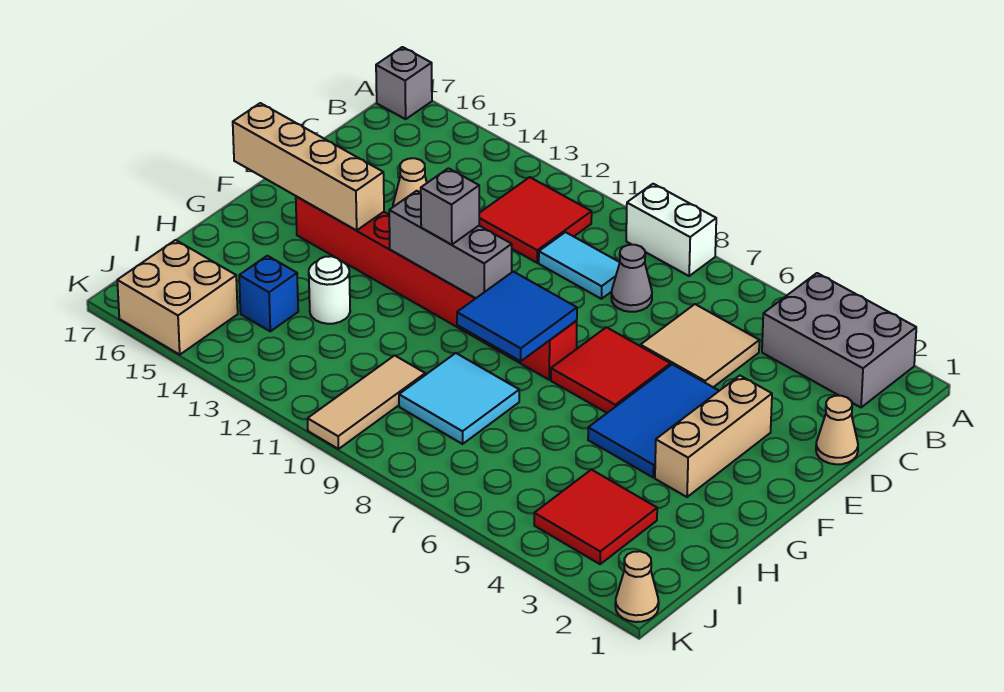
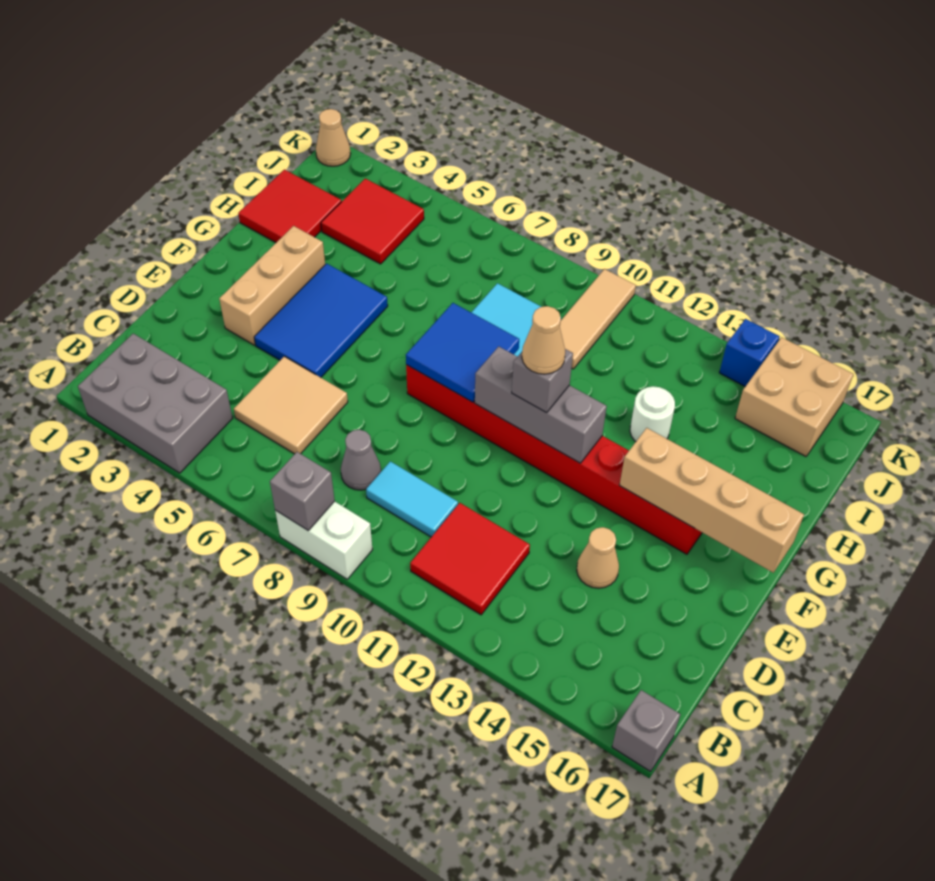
none -> grey brick A8 level 2
tan cone D1 level 1 -> tan cone F11 level 4
red tile E6:F7 level 1 -> red tile H1:I2 level 1
blue brick I14 level 1 -> blue brick K14 level 1

